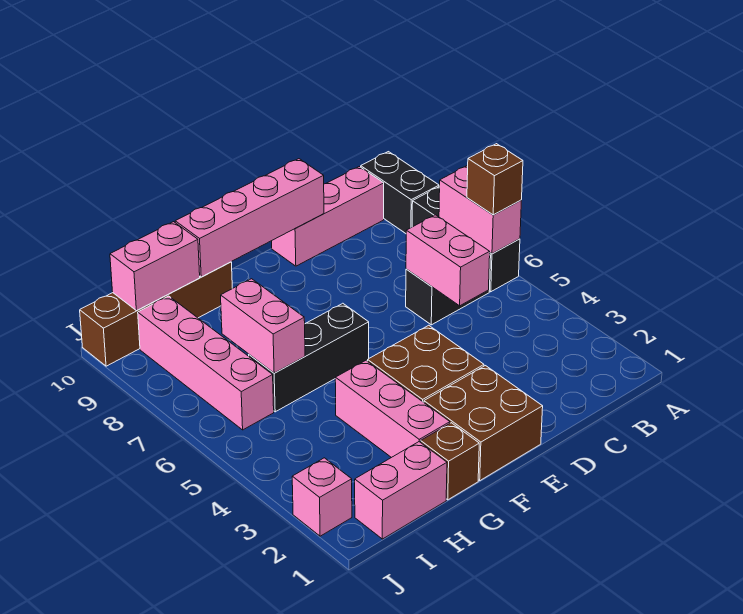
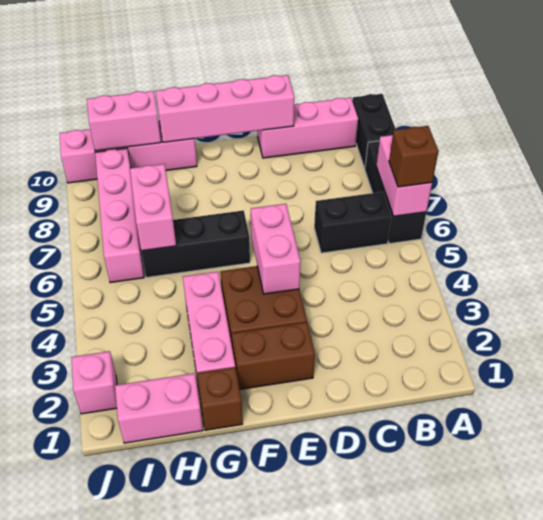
pink brick C5:C6 level 2 -> pink brick E4:E5 level 2
brown brick E1:F2 level 1 -> brown brick E2:F2 level 1
brown brick G10:J10 level 1 -> pink brick G10:J10 level 1

